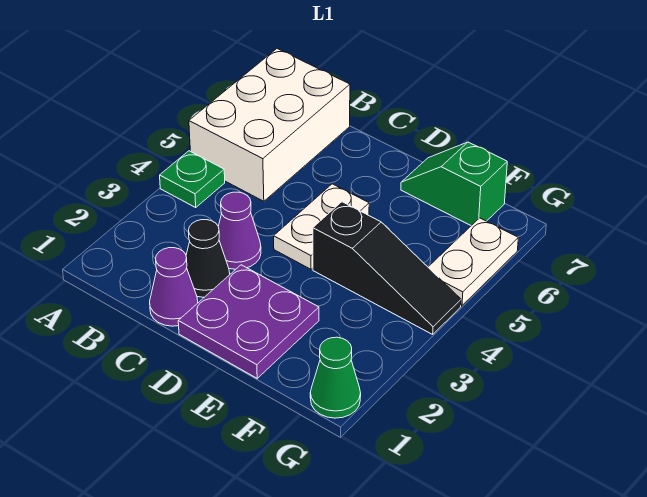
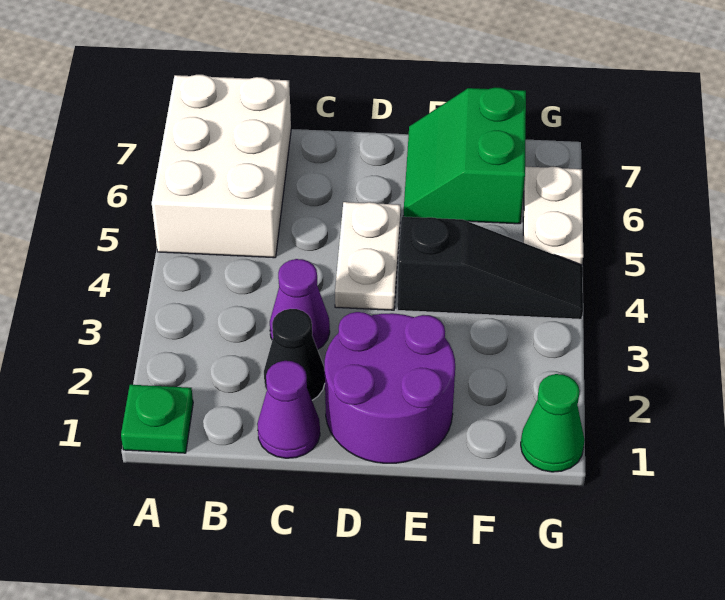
green plate A4 level 1 -> green plate A1 level 1
purple plate D1:E2 level 1 -> purple round brick D1:E2 level 1
green slope E7:F7 level 1 top F -> green slope E6:F7 level 1 top F

